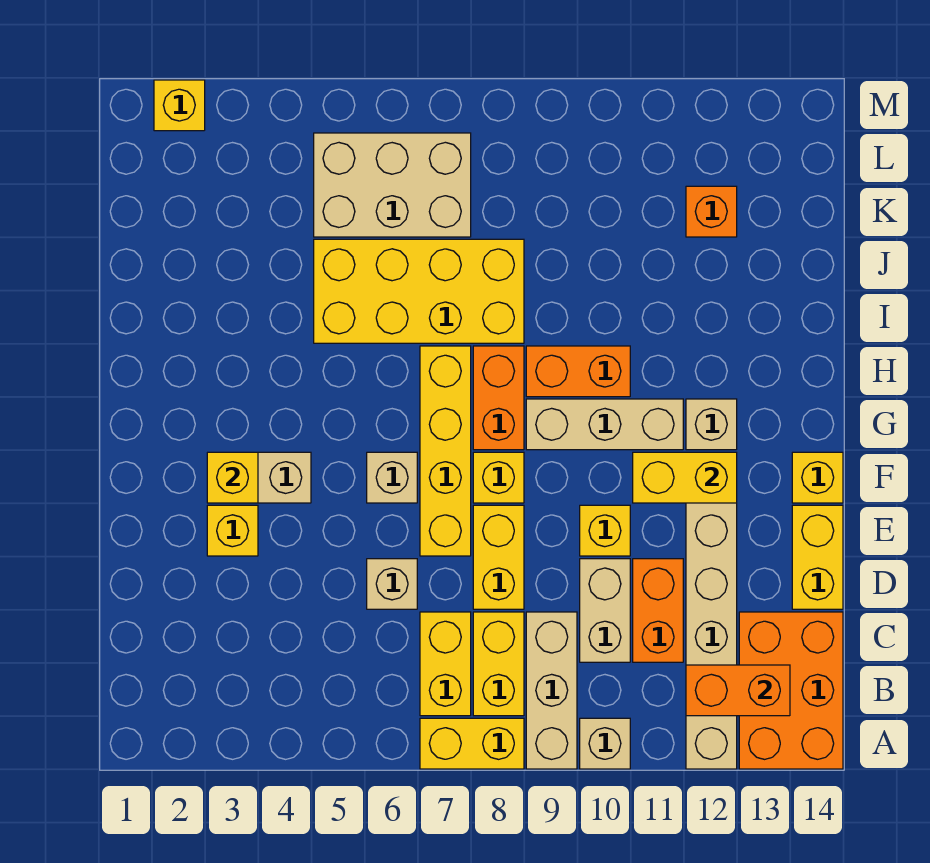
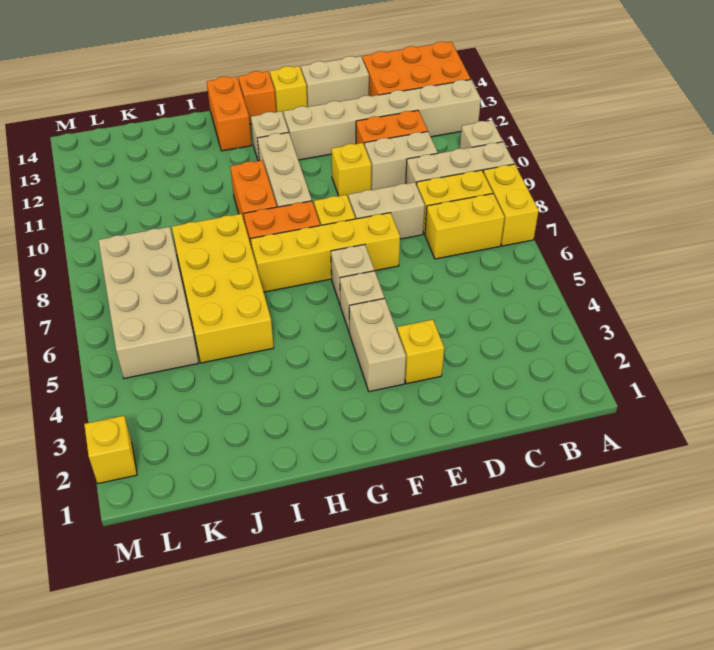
orange brick B12:B13 level 2 -> orange brick H13:H14 level 1
tan brick D6 level 1 -> tan brick F5 level 1
yellow brick D8:E8 level 1 -> tan brick D8:E8 level 1
yellow brick D14:E14 level 1 -> tan brick D14:E14 level 1
yellow brick F3 level 2 -> none
yellow brick F11:F12 level 2 -> none
tan brick K5:L7 level 1 -> tan brick K5:L8 level 1
orange brick K12 level 1 -> orange brick G14 level 1

